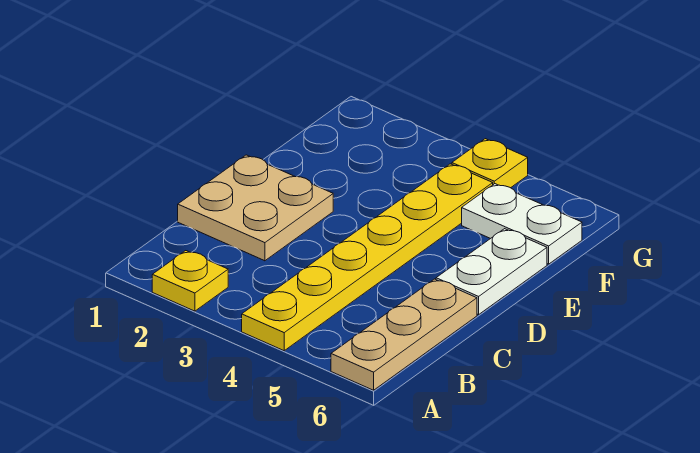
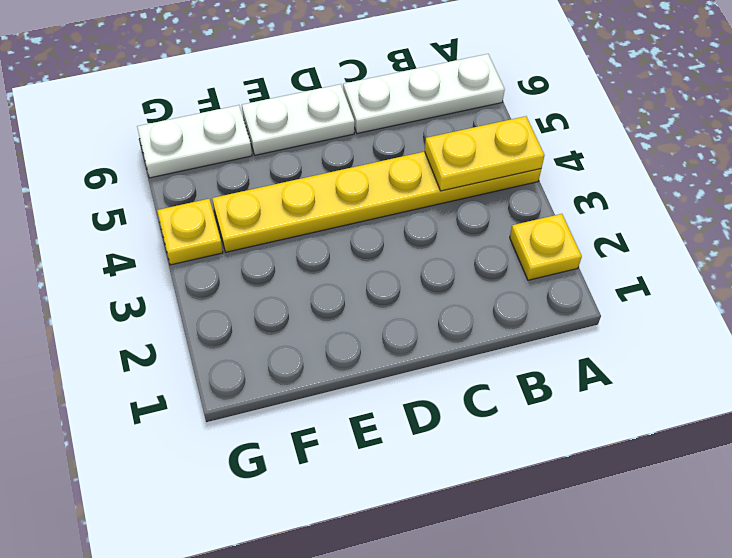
none -> yellow plate A4:B4 level 2
tan plate A6:C6 level 1 -> white plate A6:C6 level 1
tan plate C1:D2 level 1 -> none
white plate F5:F6 level 1 -> white plate F6:G6 level 1

